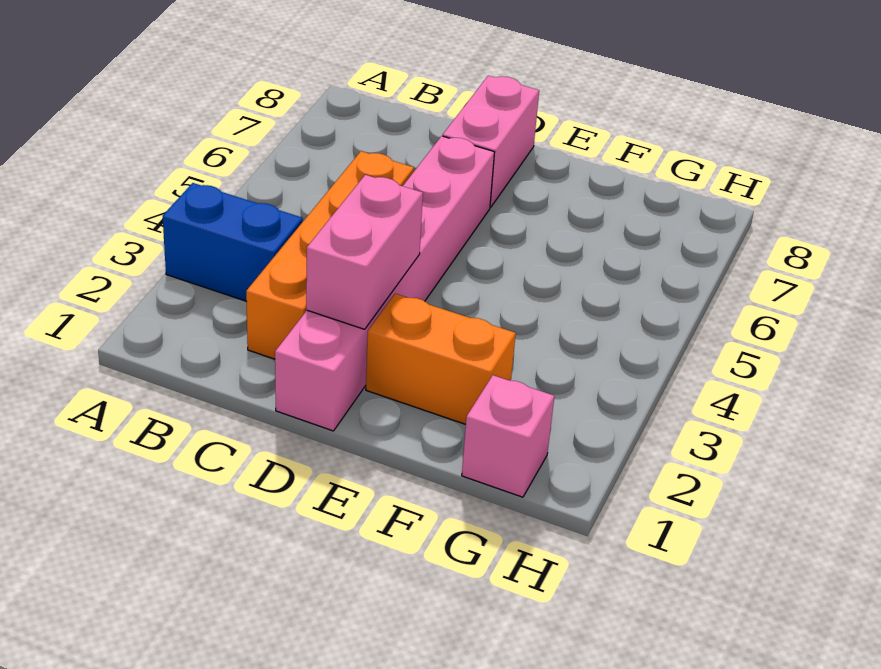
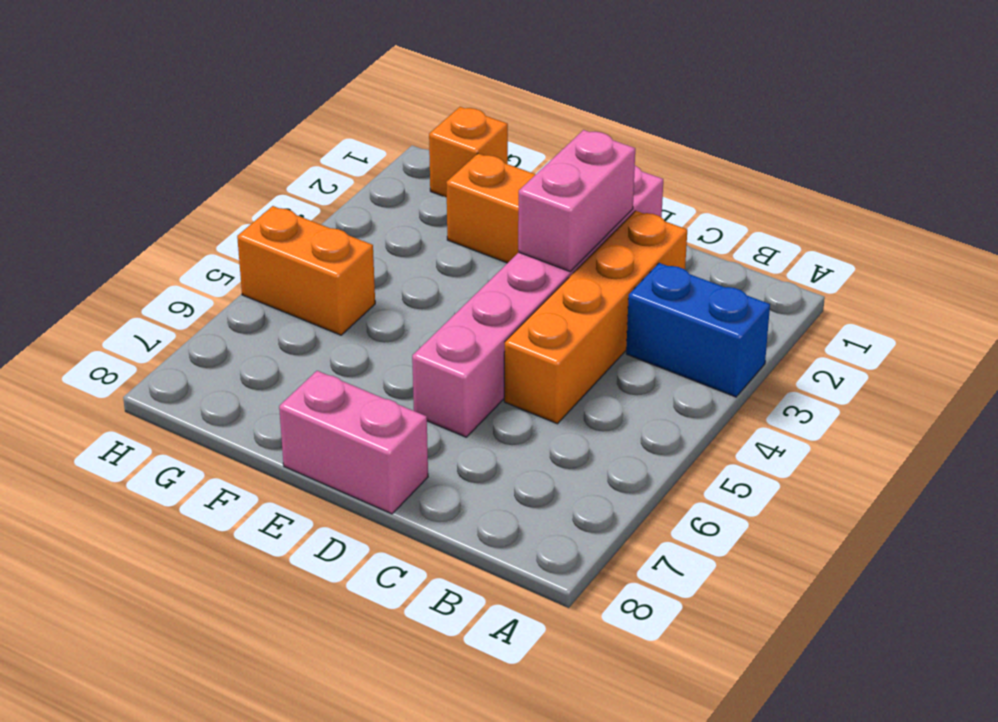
pink brick D7:D8 level 1 -> pink brick D8:E8 level 1
pink brick G1 level 1 -> orange brick G1 level 1
none -> orange brick G5:H5 level 1

